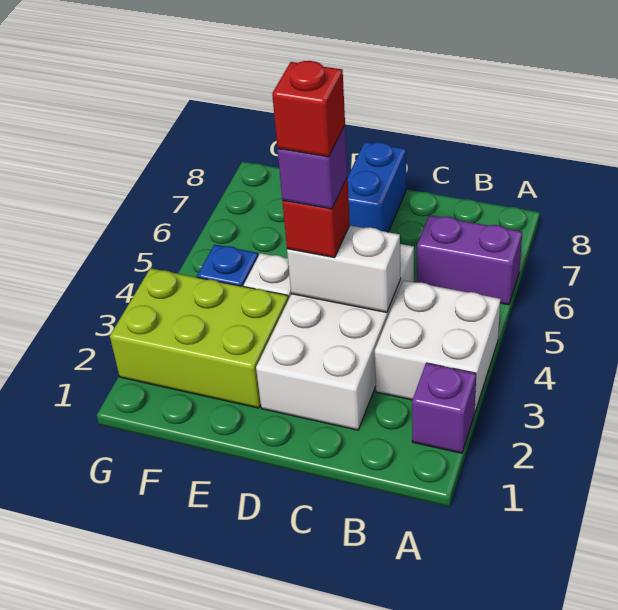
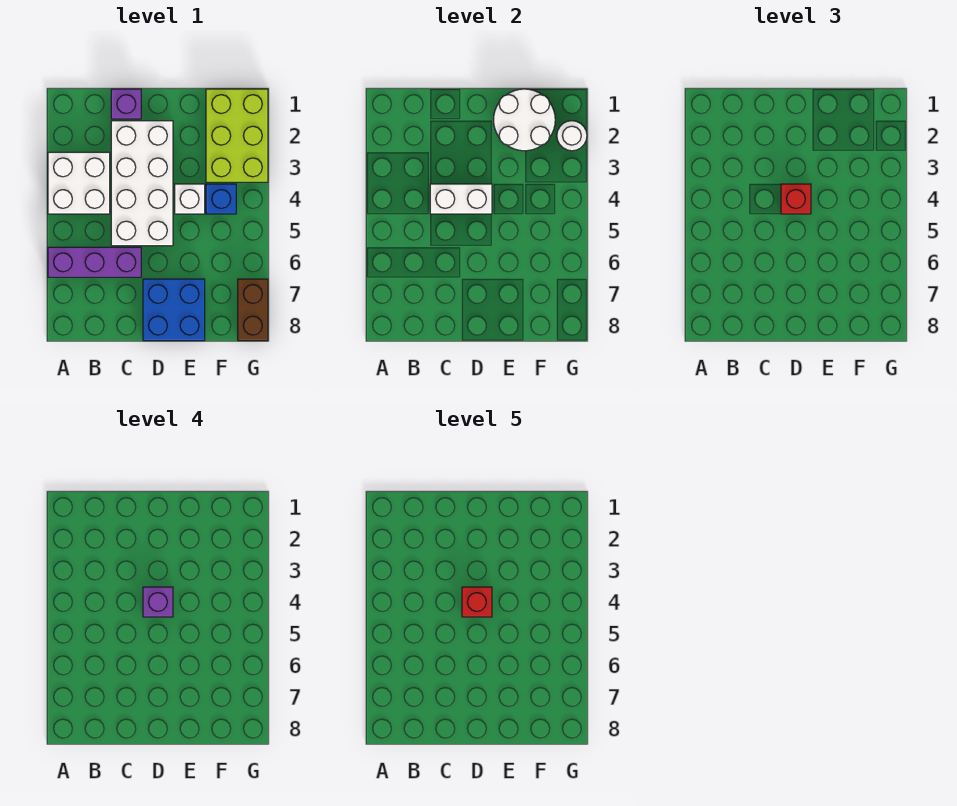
purple brick A2 level 1 -> purple brick C1 level 1
purple brick A6:B6 level 1 -> purple brick A6:C6 level 1
blue brick D7:D8 level 1 -> blue brick D7:E8 level 1
none -> white round brick E1:F2 level 2
lime brick E2:G3 level 1 -> lime brick F1:G3 level 1
none -> white round brick G2 level 2
none -> brown brick G7:G8 level 1

